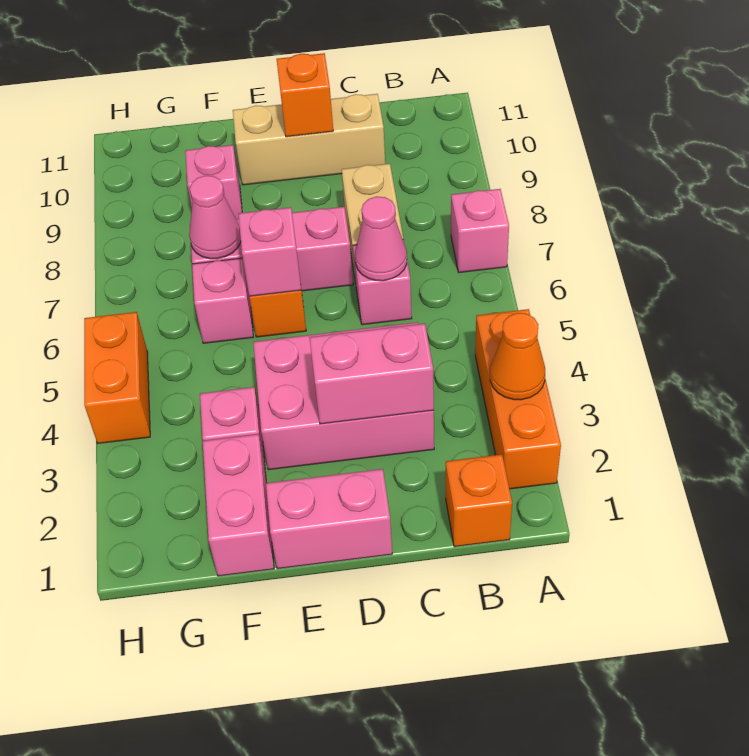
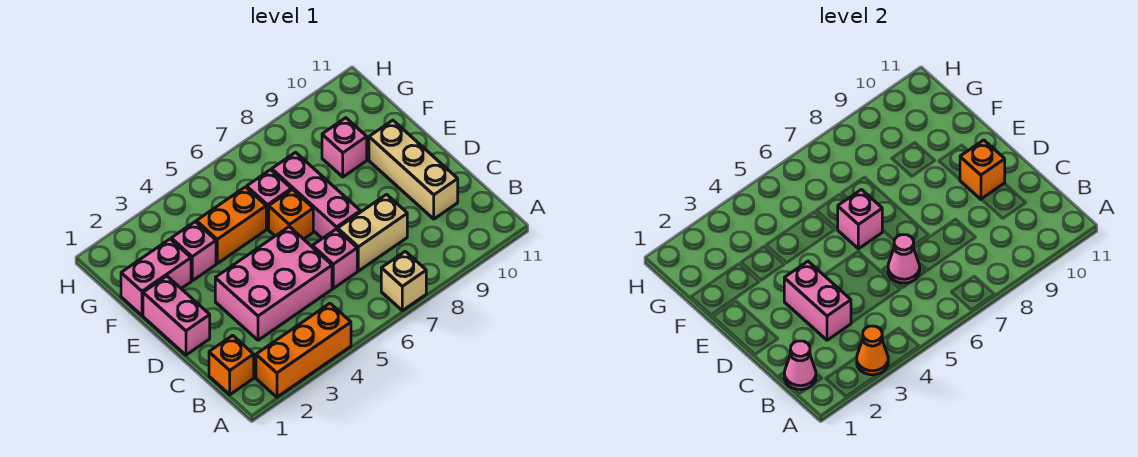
pink brick A7 level 1 -> tan brick A7 level 1
pink brick C3:E4 level 1 -> pink brick C3:D5 level 1
pink cone F7 level 2 -> pink cone B1 level 2
orange brick H4:H5 level 1 -> orange brick F4:F5 level 1

